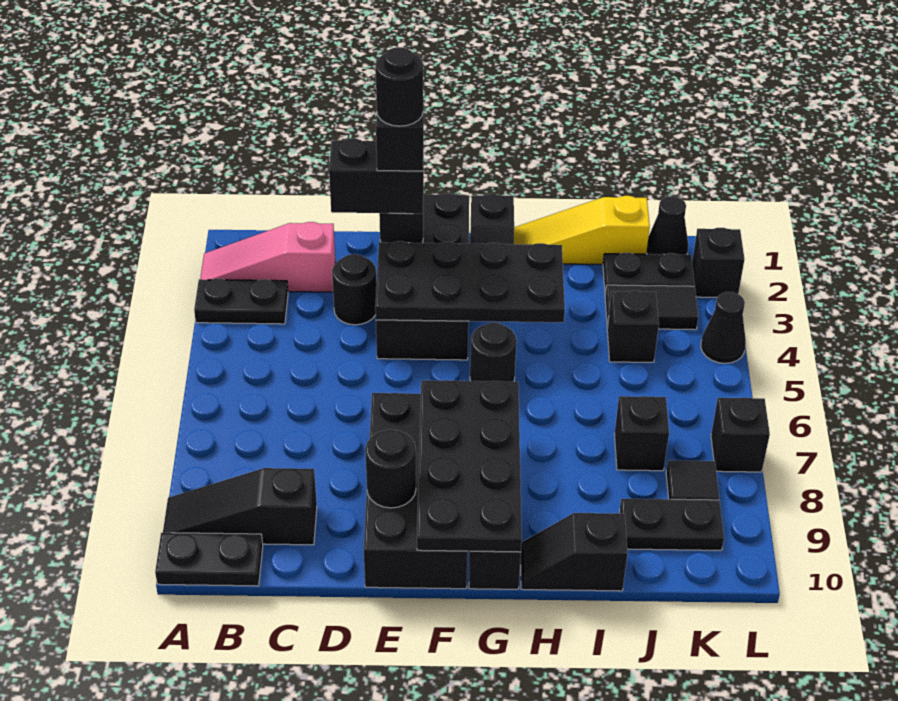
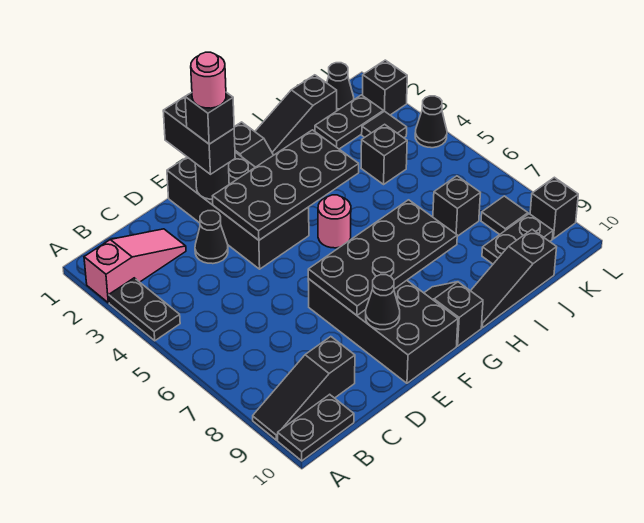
pink slope A2:C2 level 1 top C -> pink slope A2:C2 level 1 top A
black plate A3:B3 level 1 -> black plate A3:A4 level 1
black brick D2:E2 level 3 -> black brick E1:E2 level 3
black round brick D3 level 1 -> black cone D3 level 1
black round brick E2 level 5 -> pink round brick E2 level 5
black round brick E9 level 2 -> black cone E9 level 2
black plate F7:G10 level 2 -> black plate E7:H8 level 2
black round brick G5 level 1 -> pink round brick G5 level 1
yellow slope H1:J1 level 1 top J -> black slope H1:J1 level 1 top J
black slope H10:I10 level 1 top I -> black slope H10:J10 level 1 top J
black tile J3:K3 level 1 -> black tile K3 level 1
black brick L7 level 1 -> black brick L9 level 1

